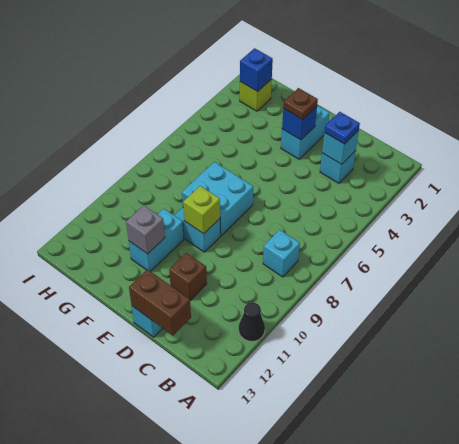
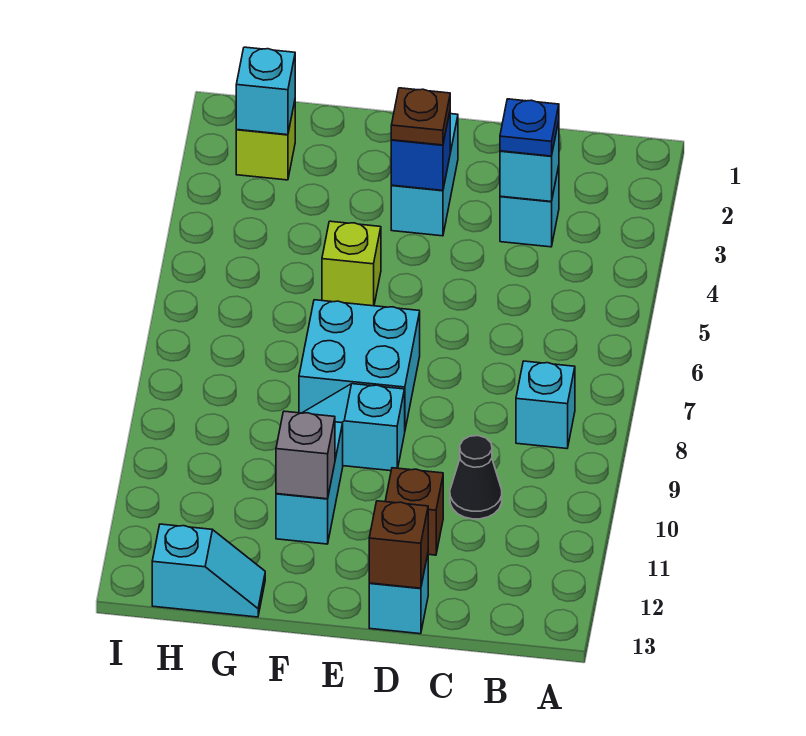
black cone A11 level 1 -> black cone C10 level 1
brown brick C13:D13 level 2 -> brown brick D13 level 2
lime brick E9 level 2 -> lime brick F5 level 1
none -> cyan slope G13:H13 level 1 top H
blue brick H2 level 2 -> cyan brick H2 level 2

